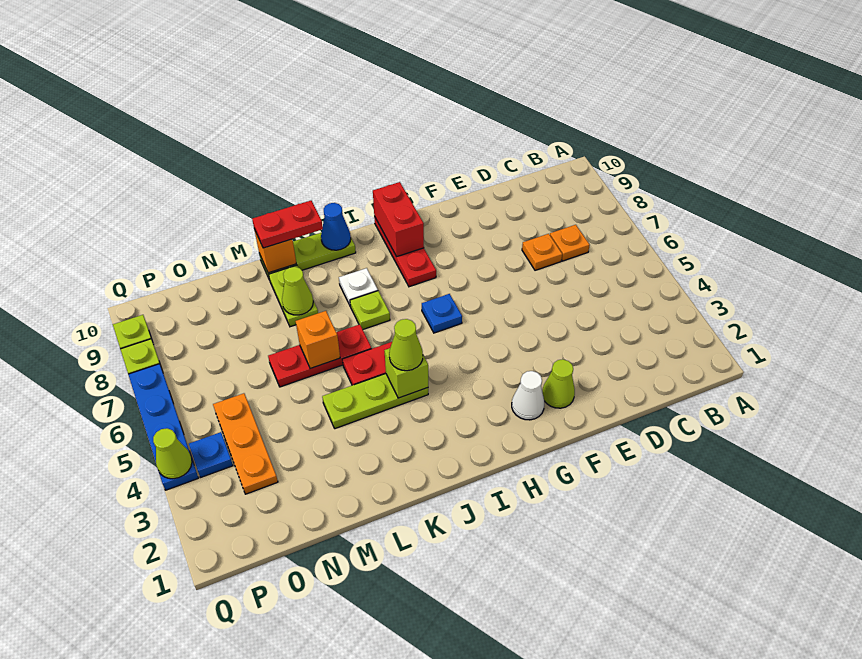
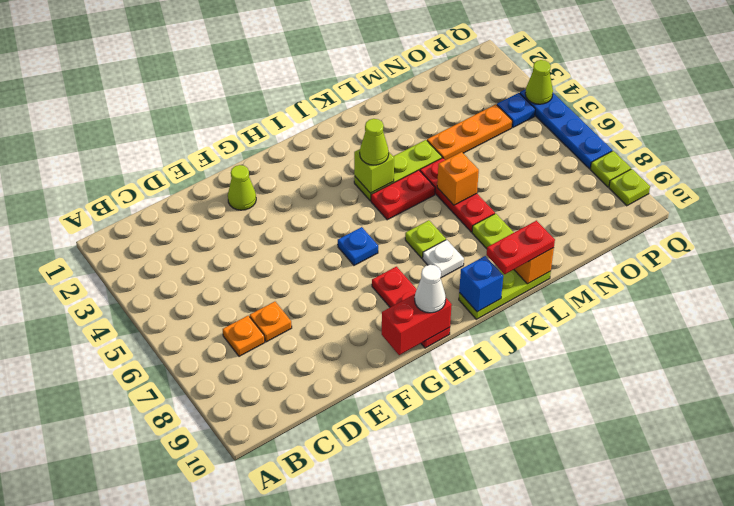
white cone G2 level 1 -> white cone H10 level 3
red brick H9:H10 level 2 -> red brick G10:H10 level 2
blue cone J10 level 2 -> blue brick J10 level 2
red plate K6:M6 level 1 -> red plate L5:L7 level 1
lime cone L8 level 2 -> none
orange plate O3:O5 level 1 -> orange plate M4:O4 level 1

